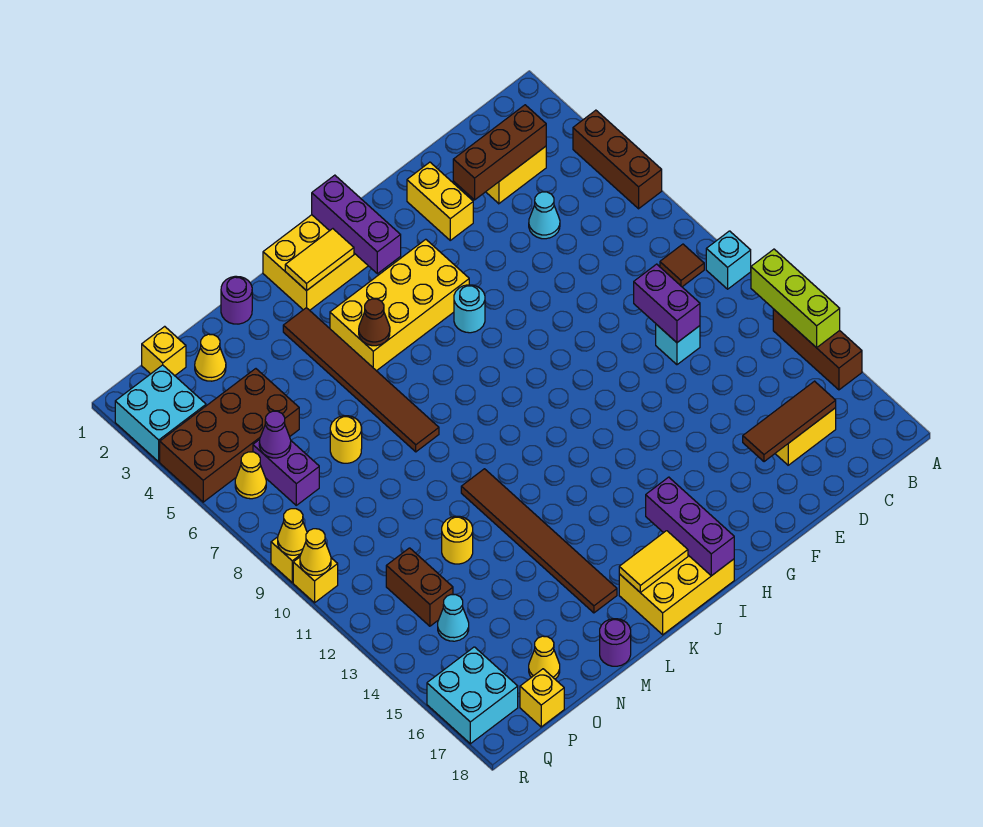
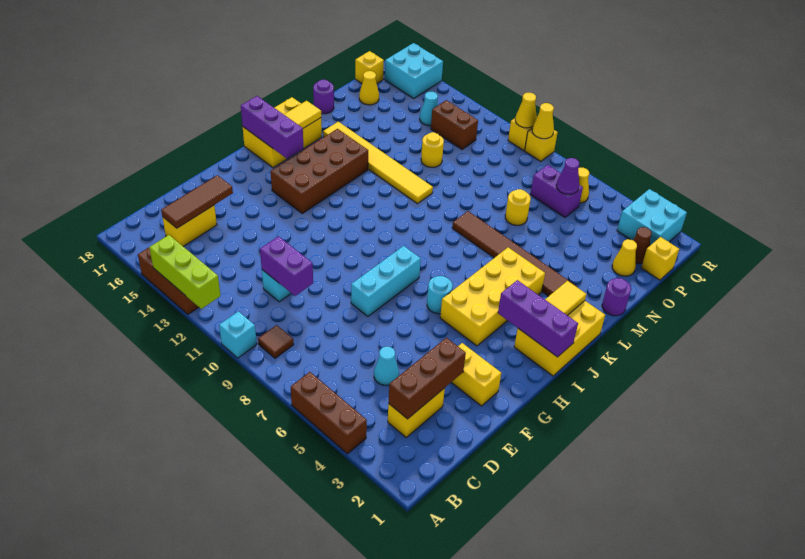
none -> cyan brick F8:H8 level 1
brown cone K5 level 2 -> brown cone P2 level 1
brown tile L11:L16 level 1 -> yellow tile L11:L16 level 1
brown brick O4:R5 level 1 -> brown brick H14:K15 level 1

